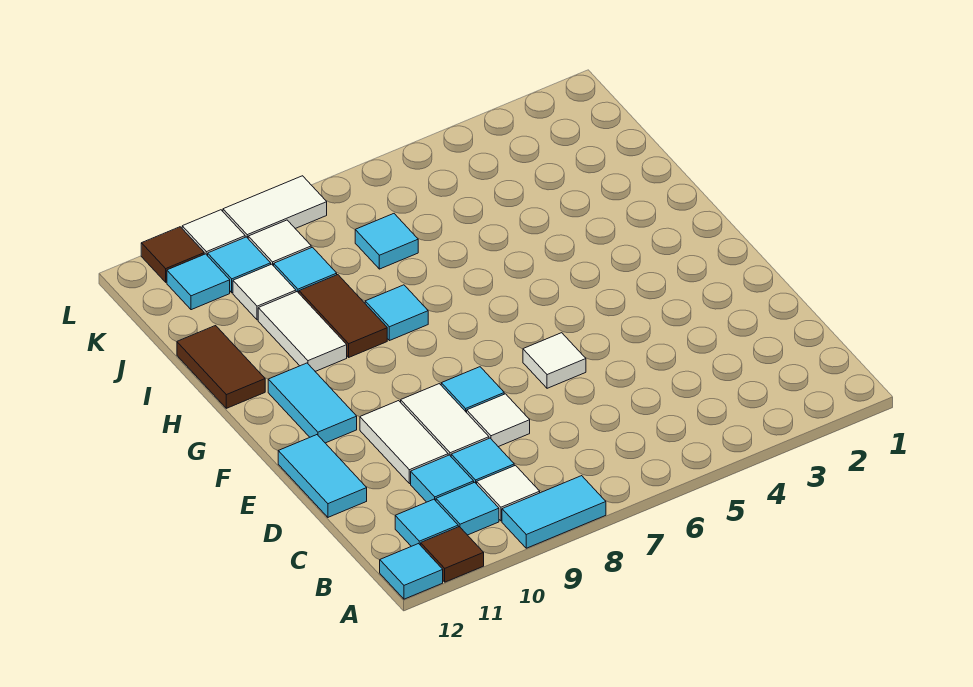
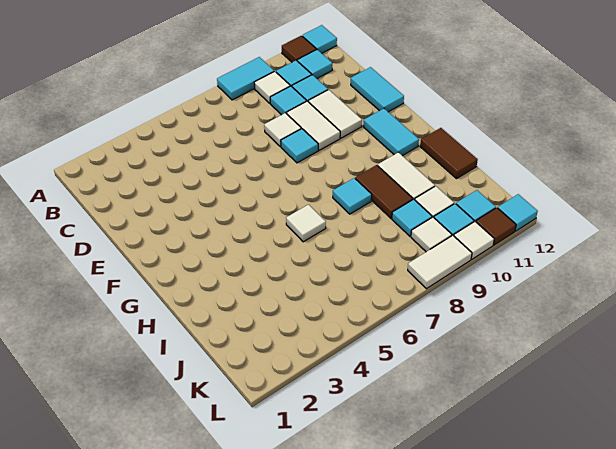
white tile E6 level 1 -> white tile H6 level 1
cyan tile J7 level 1 -> cyan tile L12 level 1

